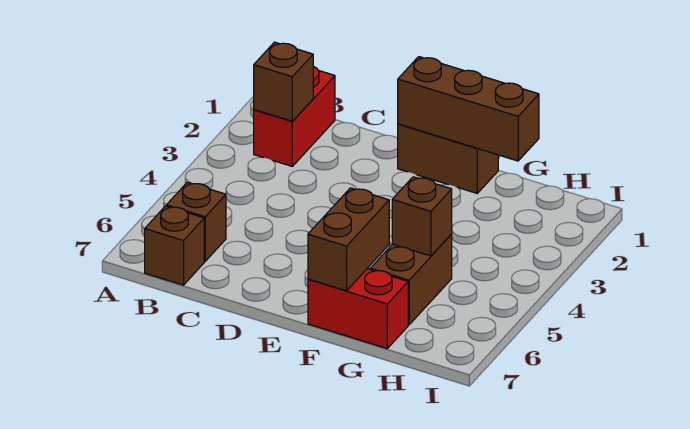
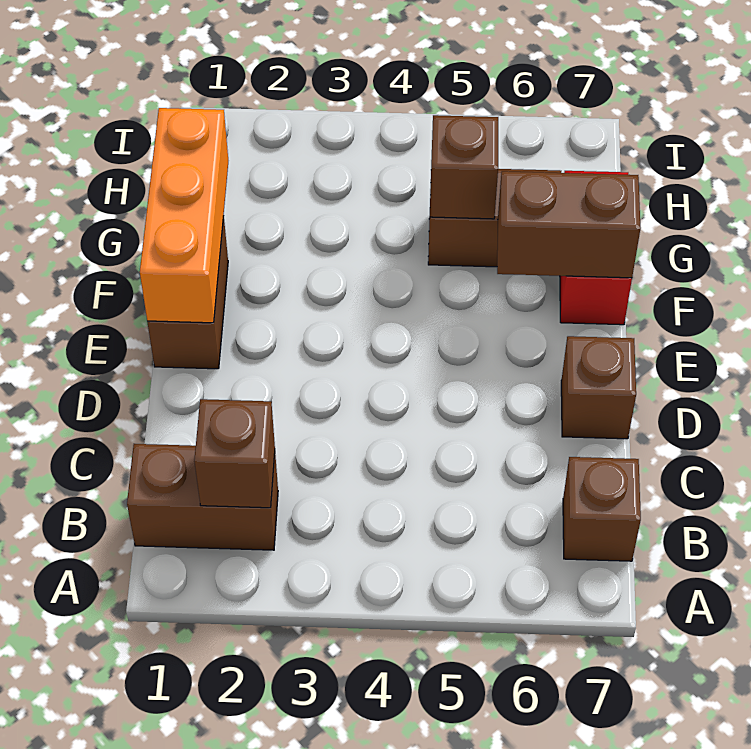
red brick B1:B2 level 1 -> brown brick B1:B2 level 1
brown brick B6 level 1 -> brown brick D7 level 1
brown brick E1:G1 level 2 -> orange brick E1:G1 level 2

